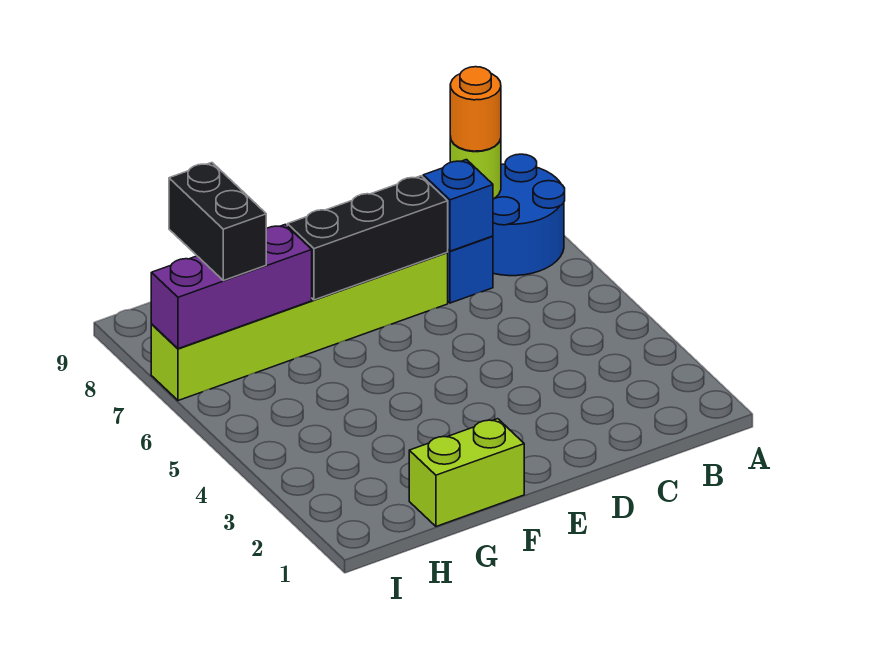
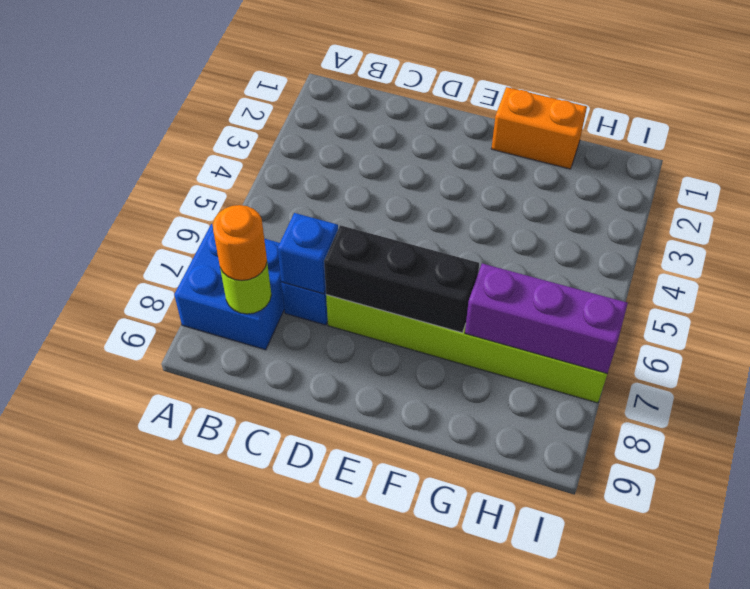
blue round brick A7:B8 level 1 -> blue brick A7:B8 level 1
lime brick F1:G1 level 1 -> orange brick F1:G1 level 1
black brick H7:H8 level 3 -> none

